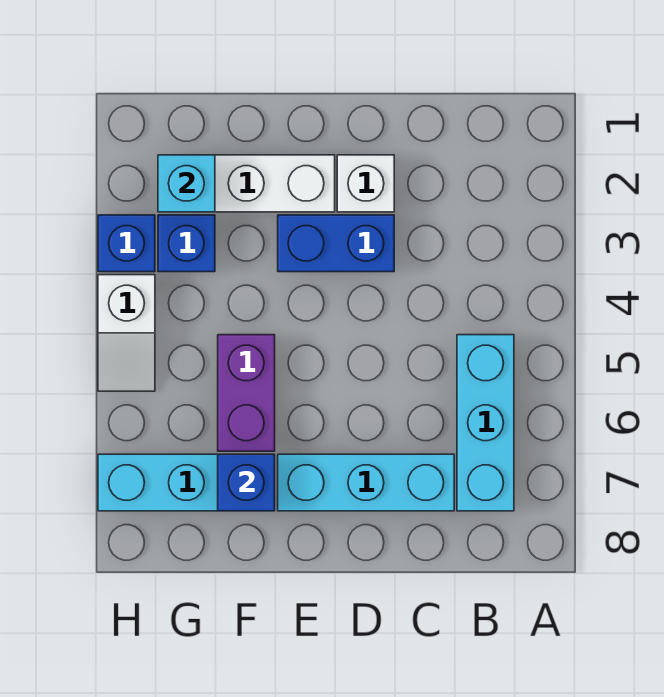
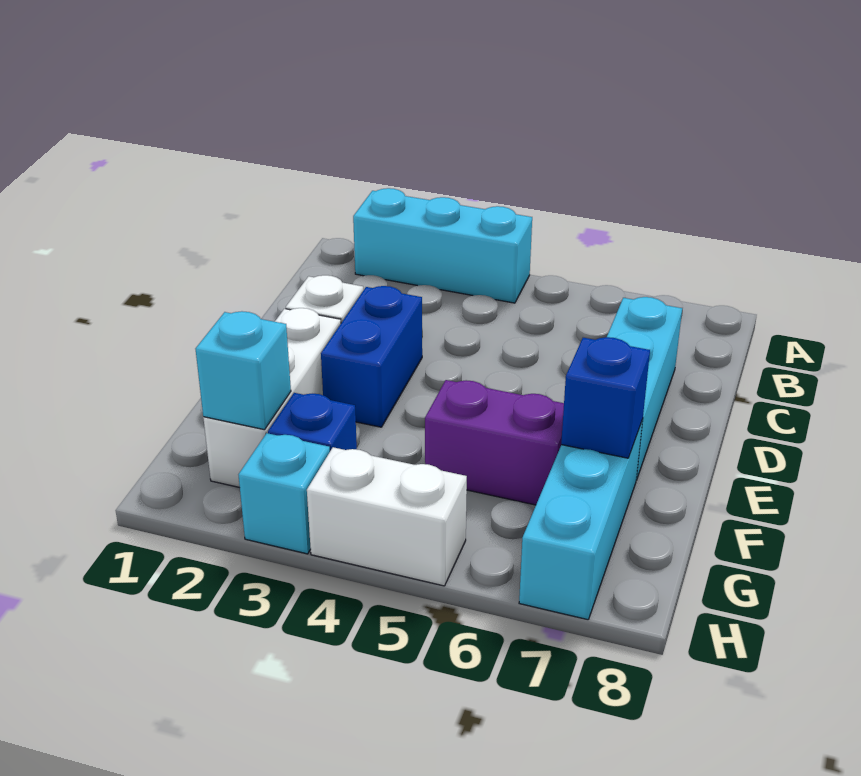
cyan brick B5:B7 level 1 -> cyan brick A2:A4 level 1
blue brick H3 level 1 -> cyan brick H3 level 1
white slope H4:H5 level 1 top 4 -> white brick H4:H5 level 1

